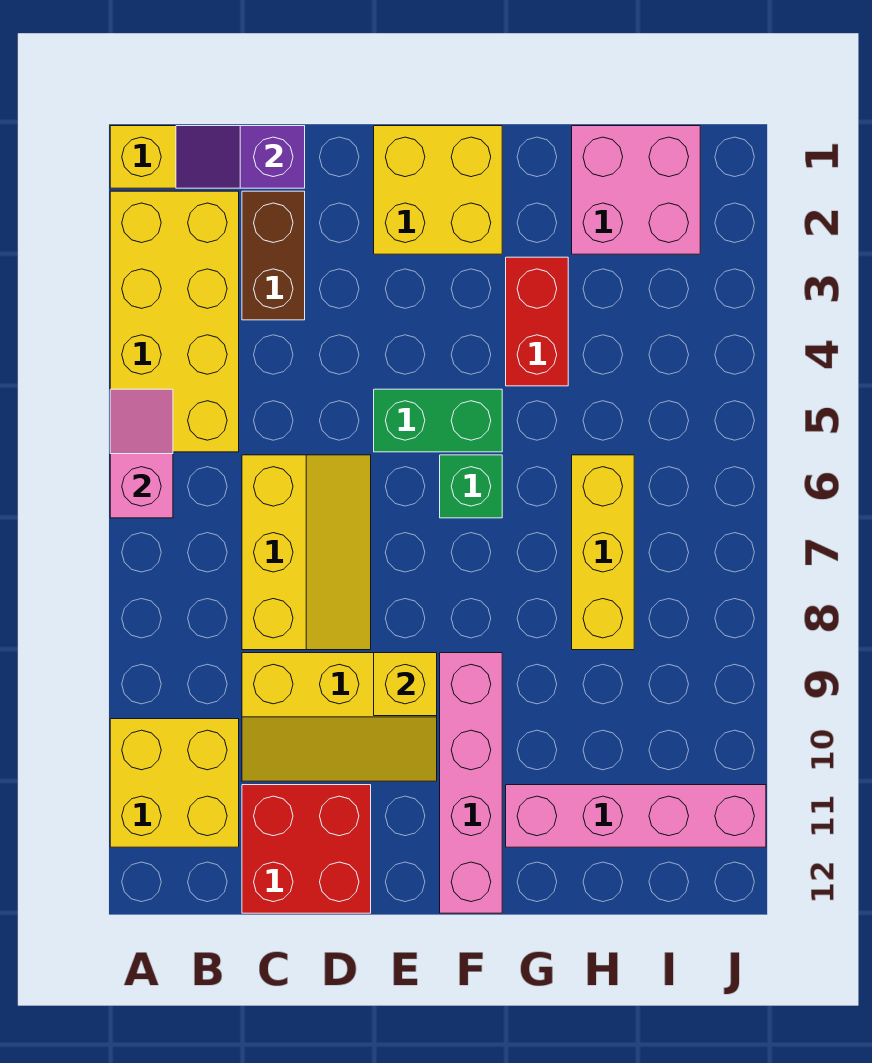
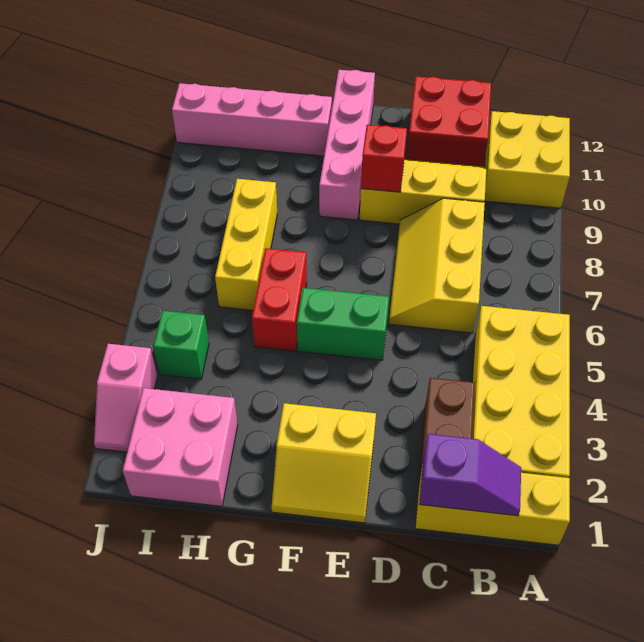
pink slope A5:A6 level 2 top 6 -> pink slope J2:J3 level 1 top 3
yellow brick E1:F2 level 1 -> yellow slope E1:F2 level 1 top 2
yellow brick E9 level 2 -> red brick E9 level 2
green brick F6 level 1 -> green brick I4 level 1
red brick G3:G4 level 1 -> red brick G5:G6 level 1

